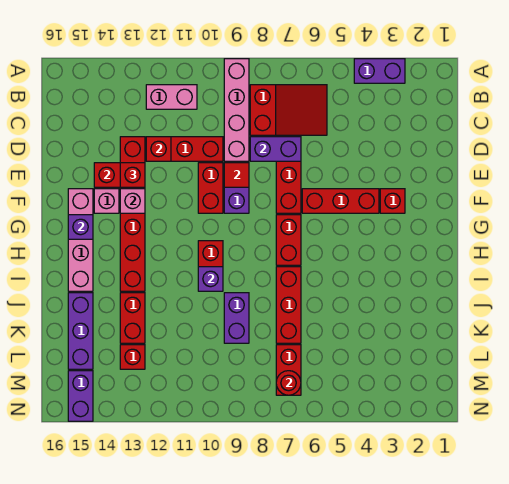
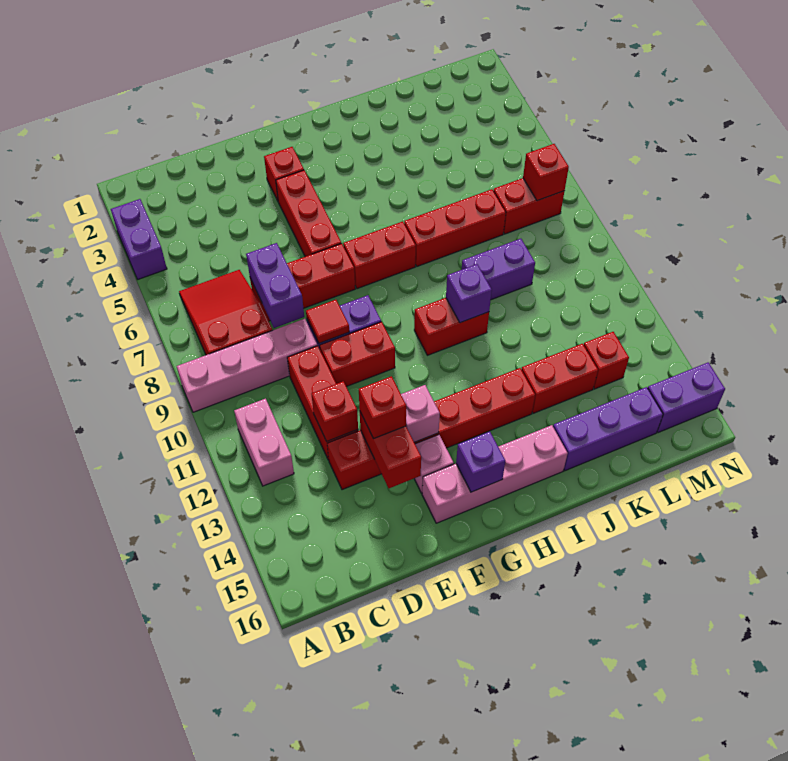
red round brick M7 level 2 -> red brick M7 level 2

